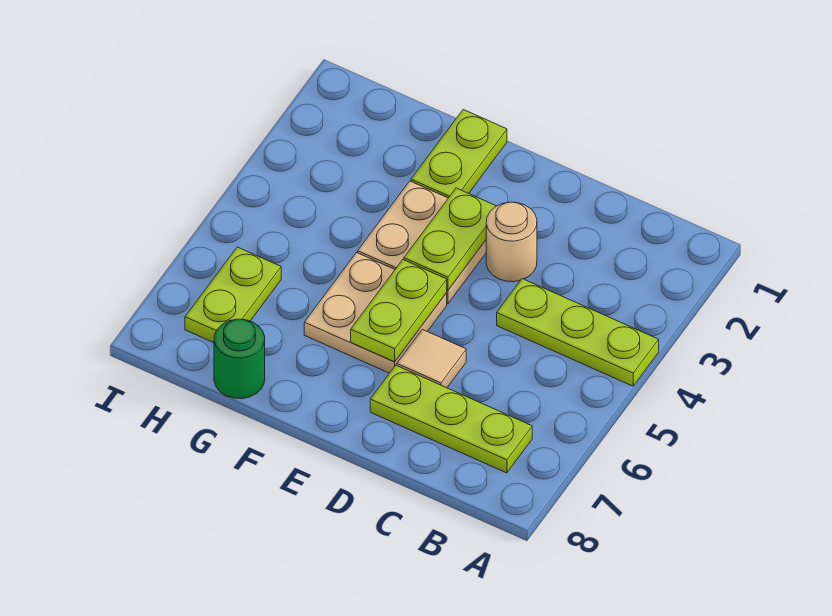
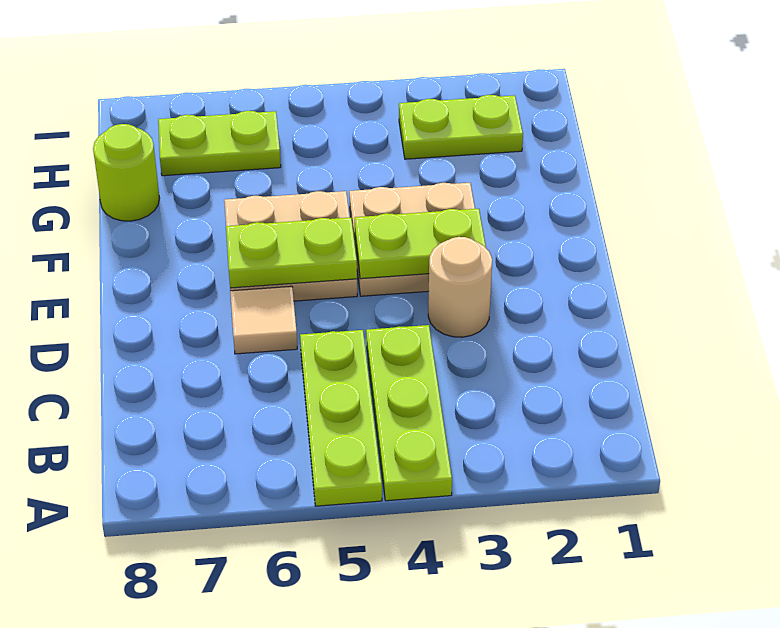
lime plate B7:D7 level 1 -> lime plate A5:C5 level 1
lime plate F1:F2 level 1 -> lime plate H2:H3 level 1
green round brick G8 level 1 -> lime round brick G8 level 1

